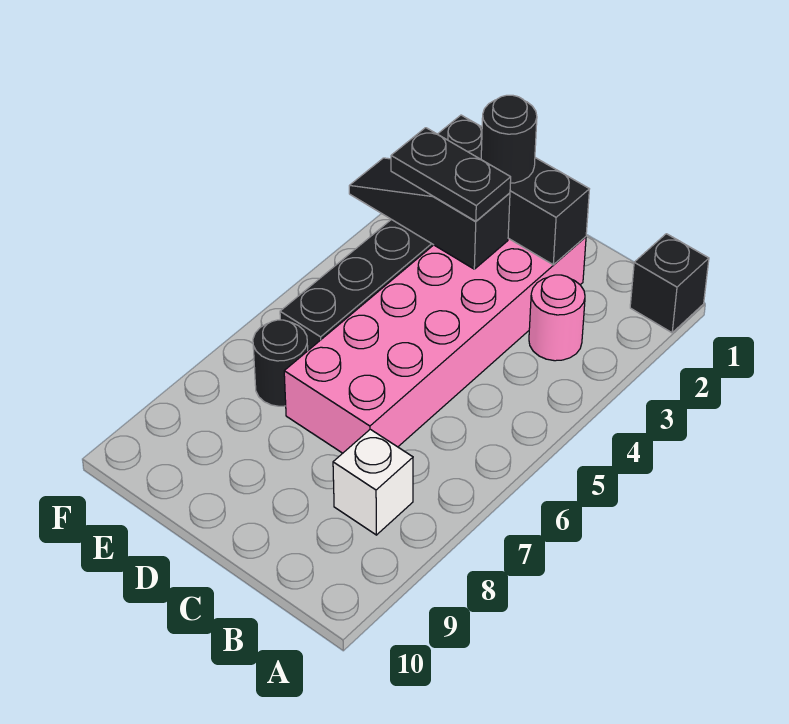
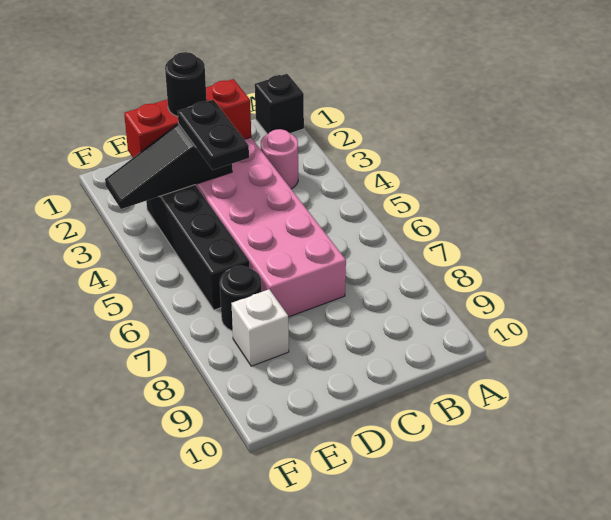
white brick B8 level 1 -> white brick E8 level 1
black brick C2:E2 level 2 -> red brick C2:E2 level 2
black plate D3:E3 level 3 -> black plate D3:D4 level 3

